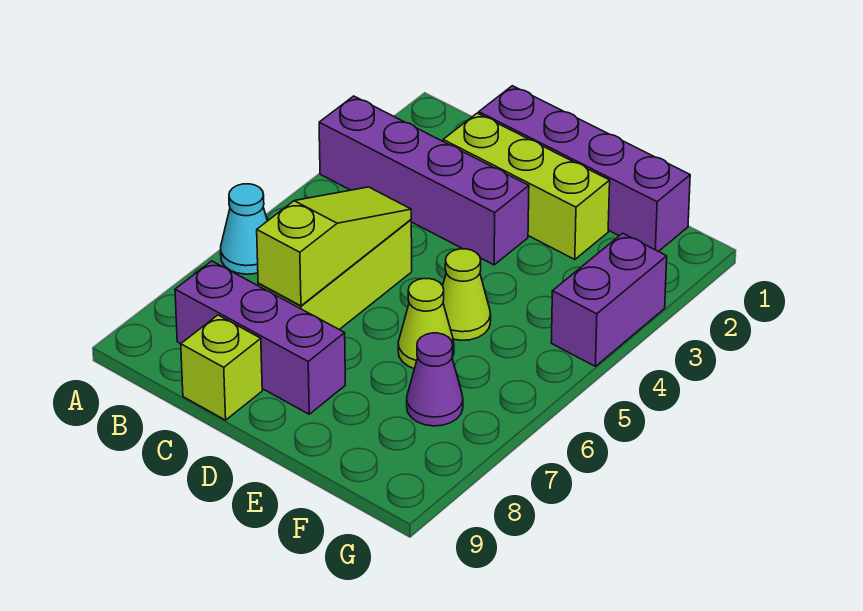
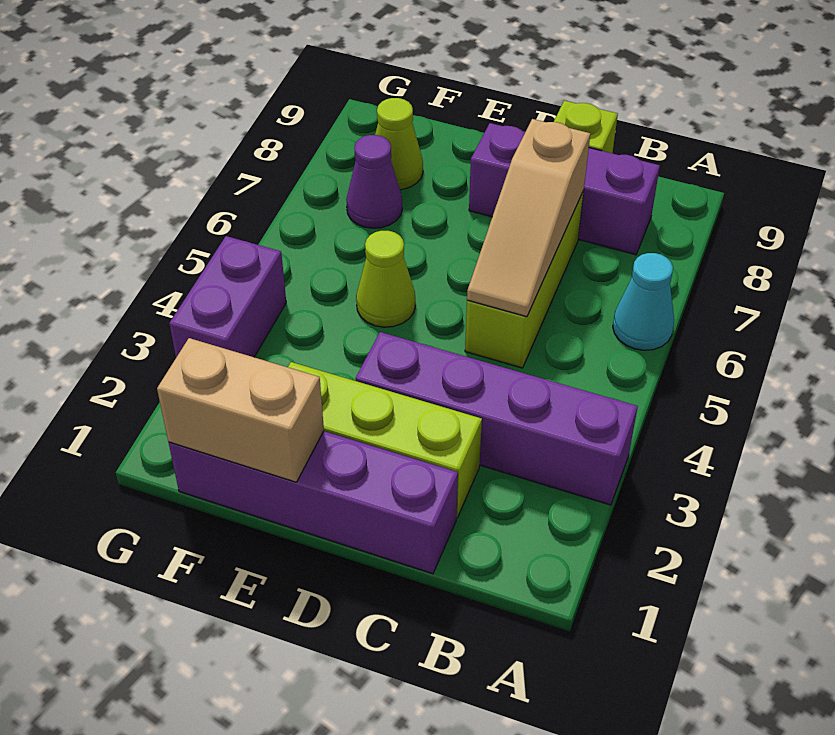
lime slope C5:C7 level 2 top 7 -> tan slope C5:C7 level 2 top 7
none -> tan brick E1:F1 level 2
lime cone E6 level 1 -> lime cone F8 level 1

